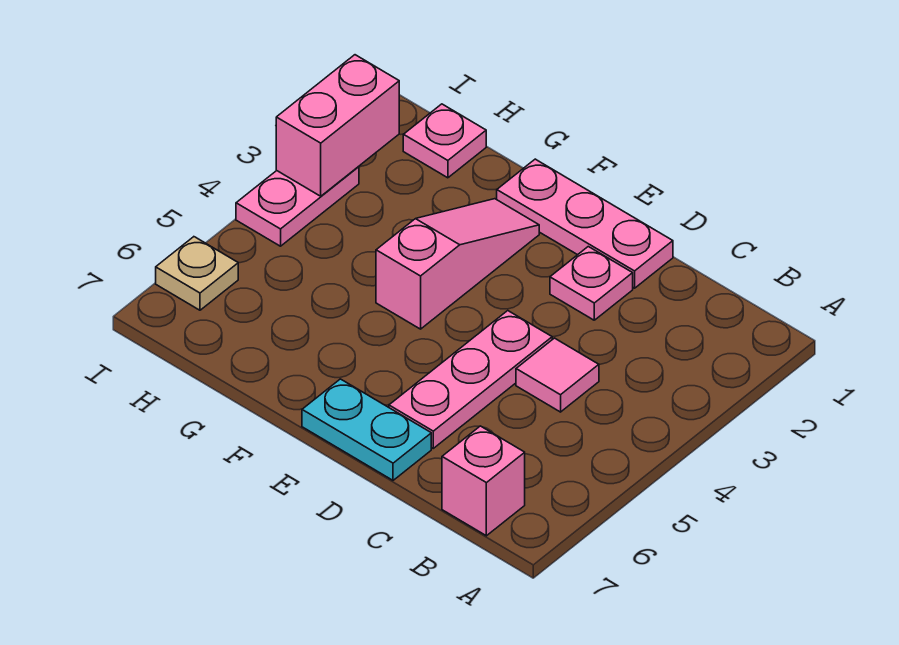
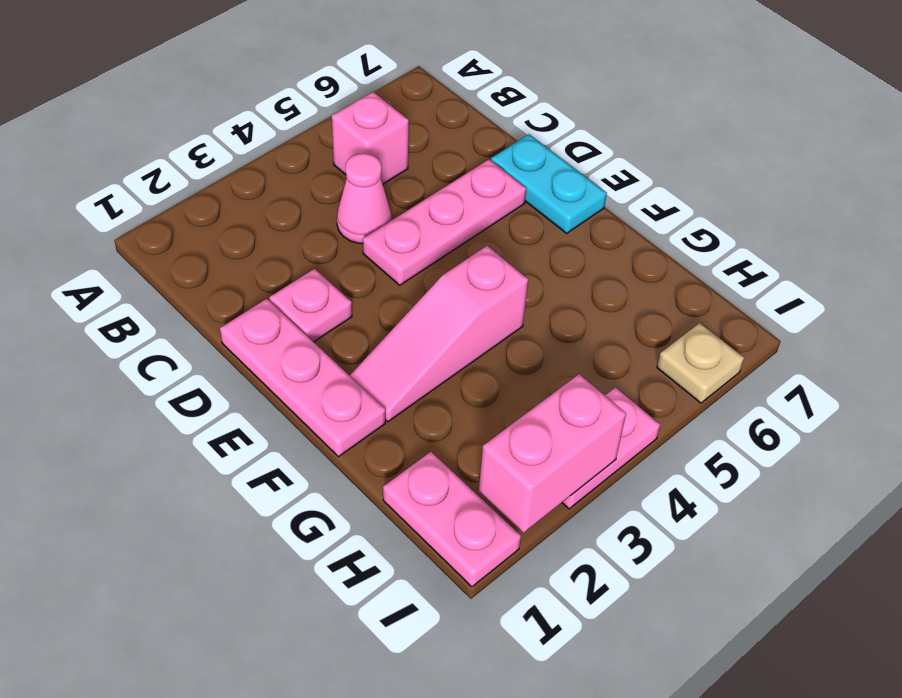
pink brick B7 level 1 -> pink brick B5 level 1
pink tile C4 level 1 -> pink cone C4 level 1
pink plate H1 level 1 -> pink plate H1:I1 level 1

